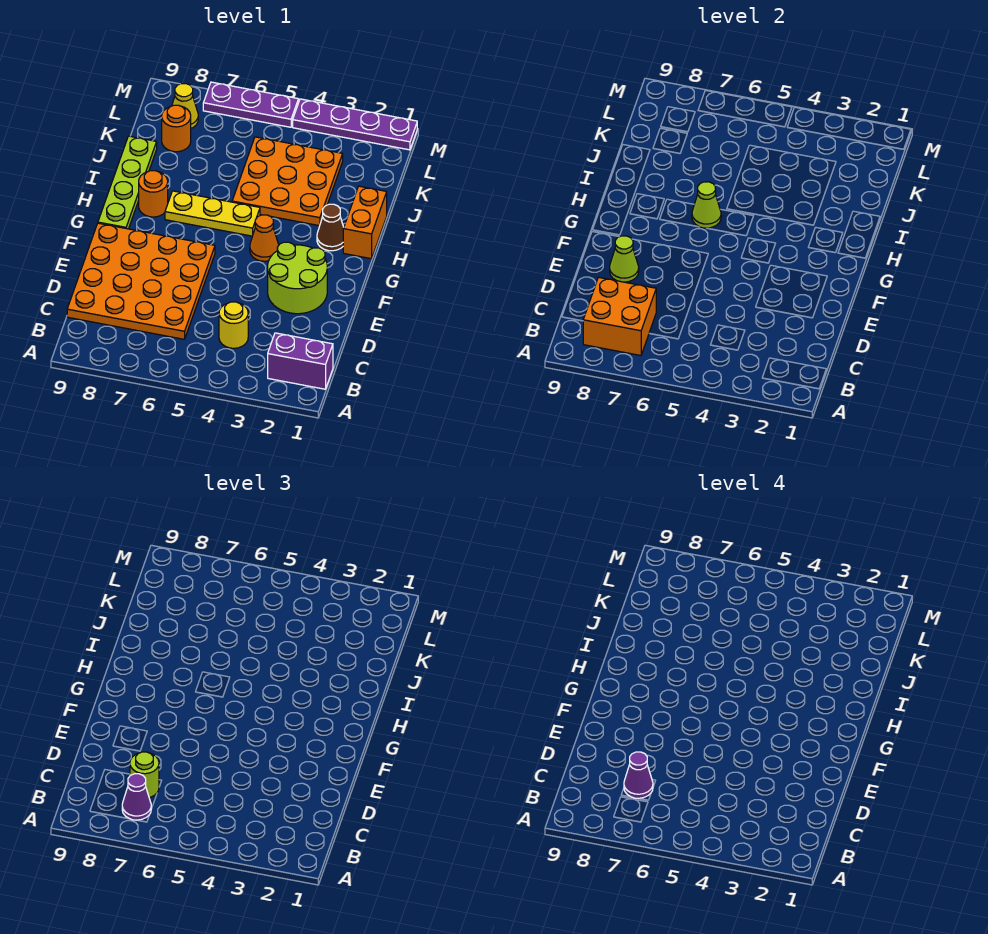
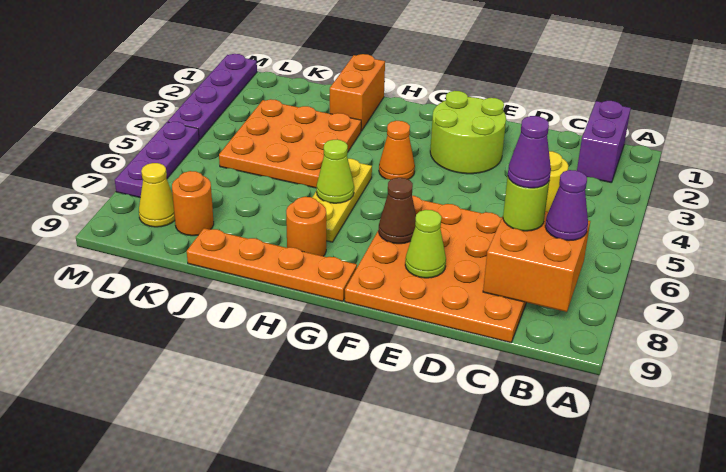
lime plate G9:J9 level 1 -> orange plate G9:J9 level 1
orange brick H1:I1 level 1 -> orange brick I1:I2 level 1
brown cone H2 level 1 -> brown cone F7 level 2

